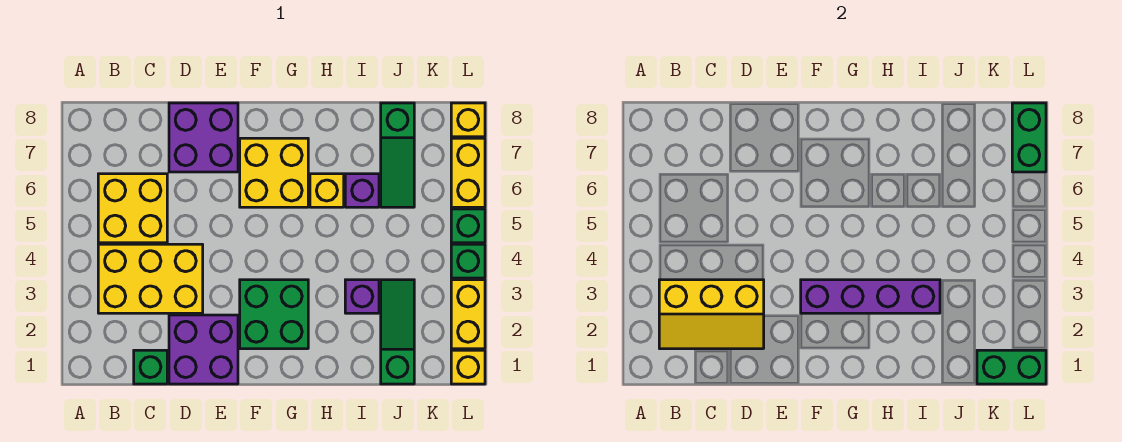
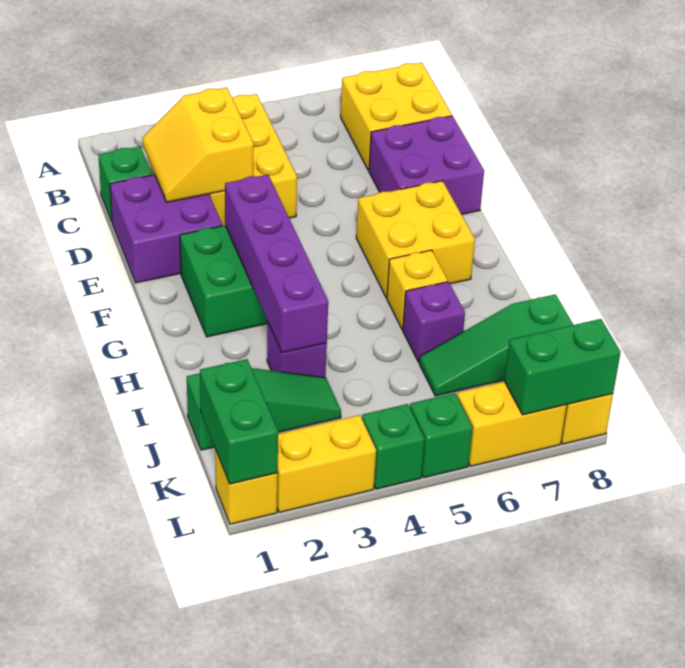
yellow slope B2:D3 level 2 top 3 -> yellow slope C2:D3 level 2 top 3
yellow brick B5:C6 level 1 -> yellow brick B7:C8 level 1

